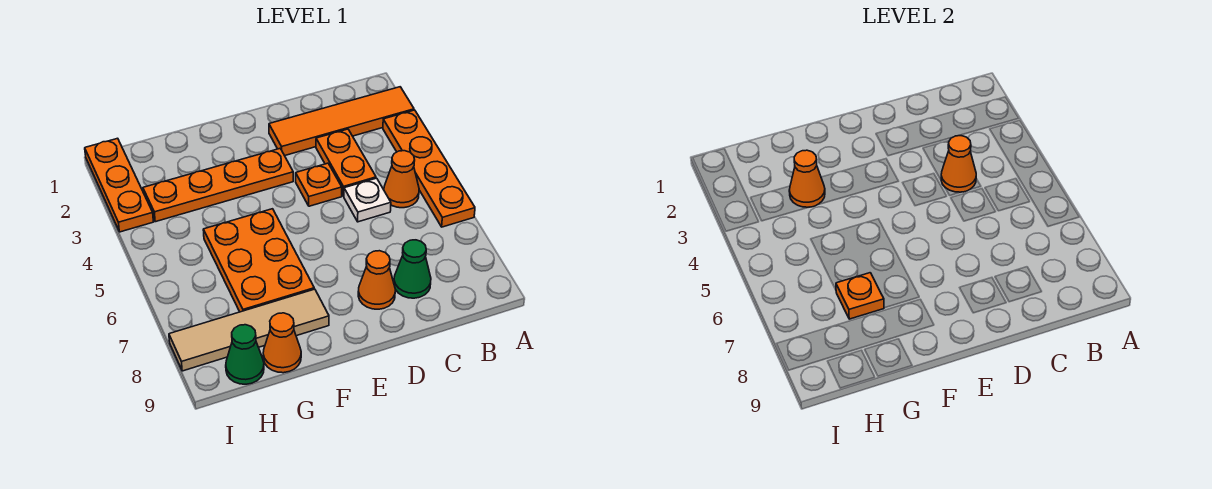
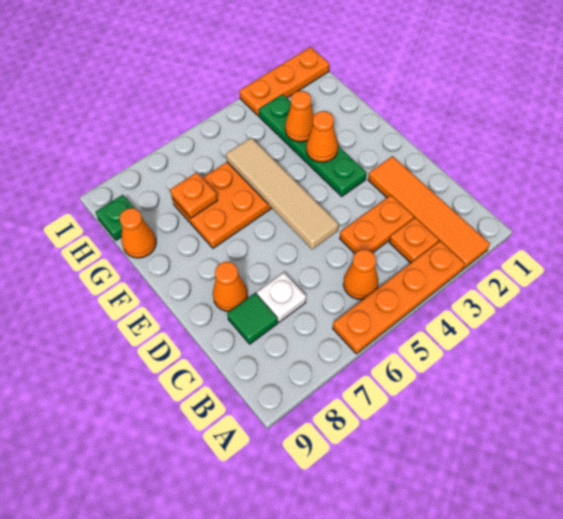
orange cone C4 level 2 -> orange cone F3 level 2
white plate C5 level 1 -> white plate C7 level 1
green cone C8 level 1 -> green tile C8 level 1
orange plate D4 level 1 -> orange plate B3 level 1
orange plate E3:H3 level 1 -> green plate E3:H3 level 1
tan tile F8:I8 level 1 -> tan tile D5:G5 level 2
green cone H9 level 1 -> green plate H9 level 1

